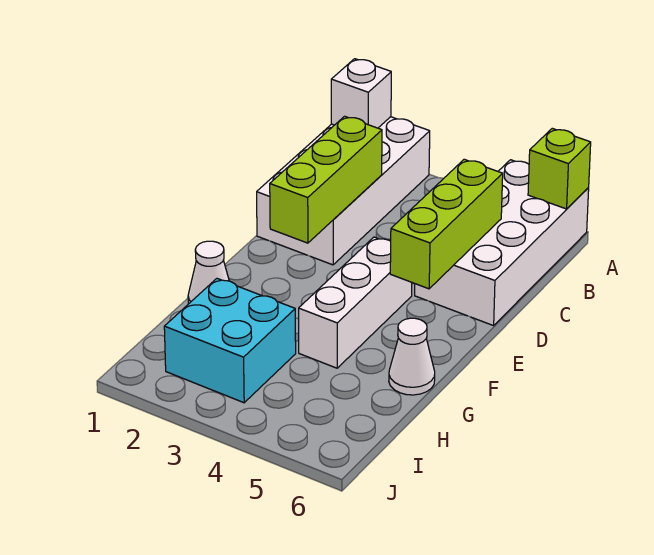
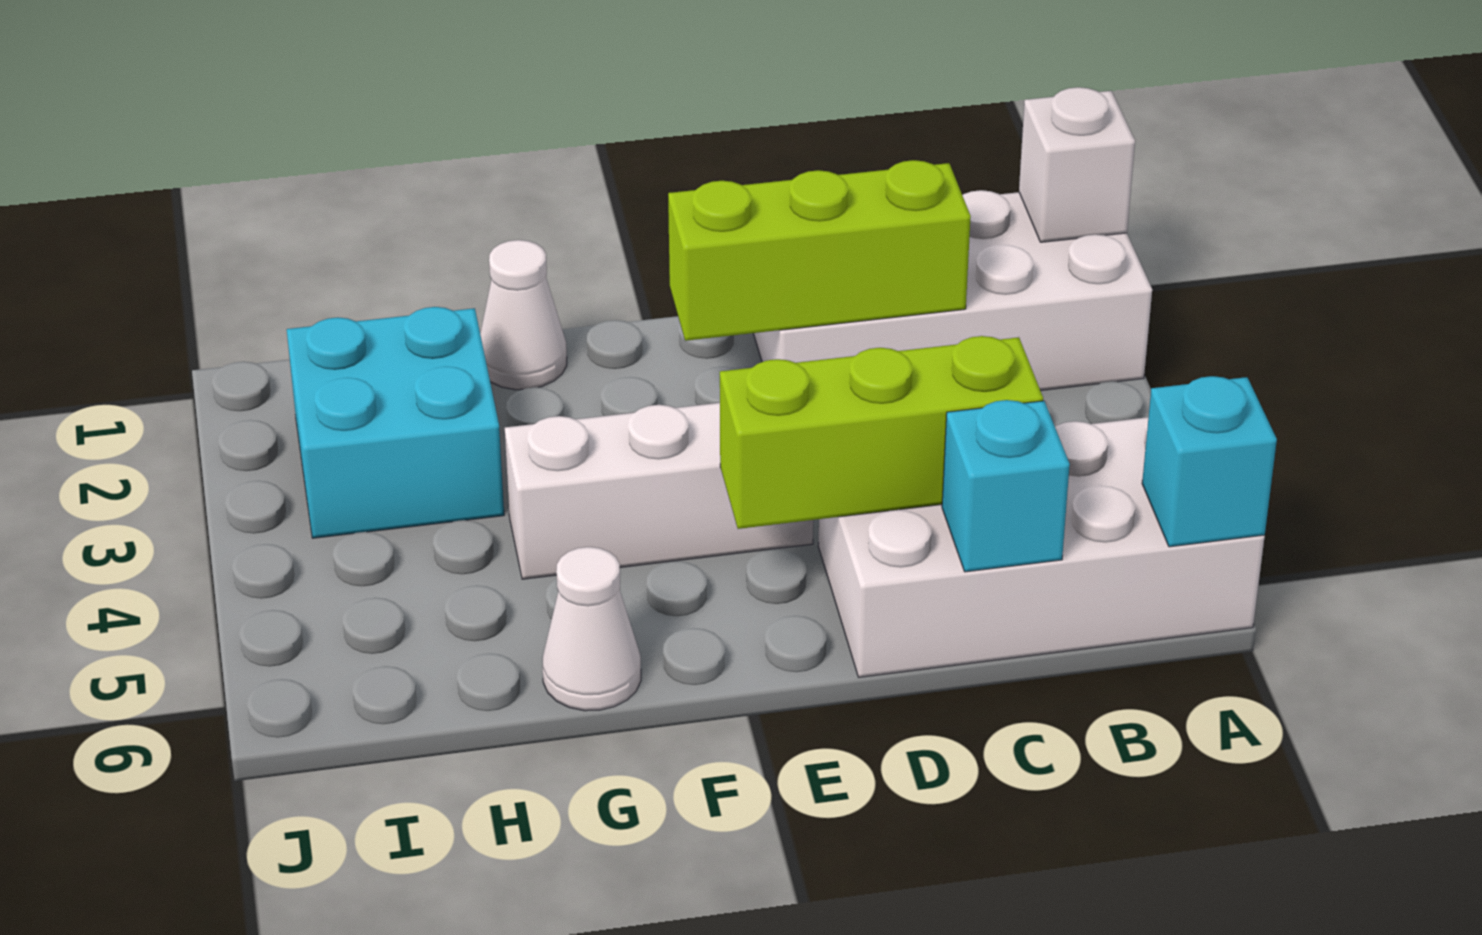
lime brick A6 level 2 -> cyan brick A6 level 2
none -> cyan brick C6 level 2

